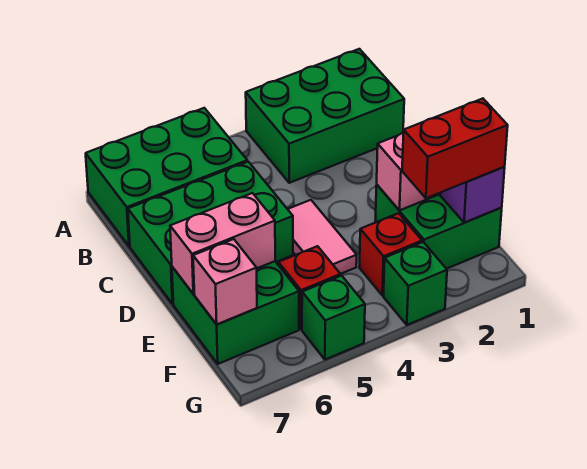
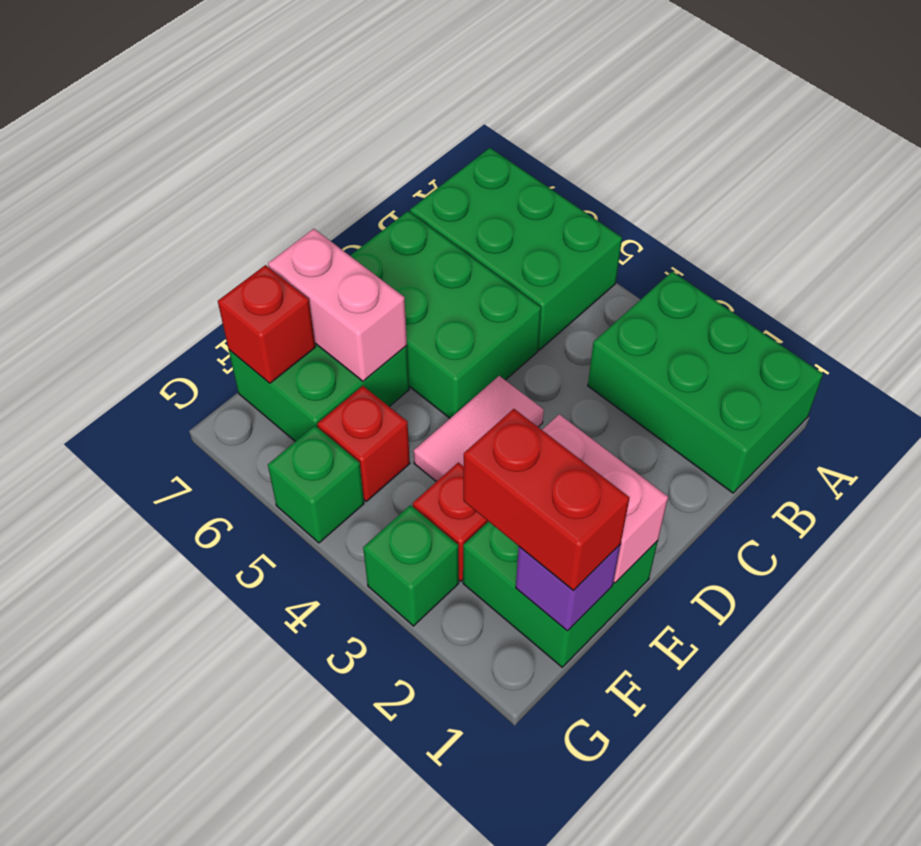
pink brick F7 level 2 -> red brick F7 level 2

